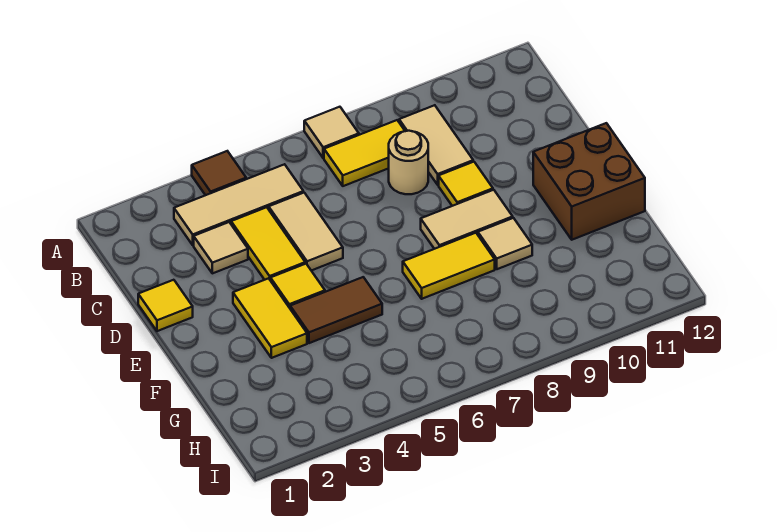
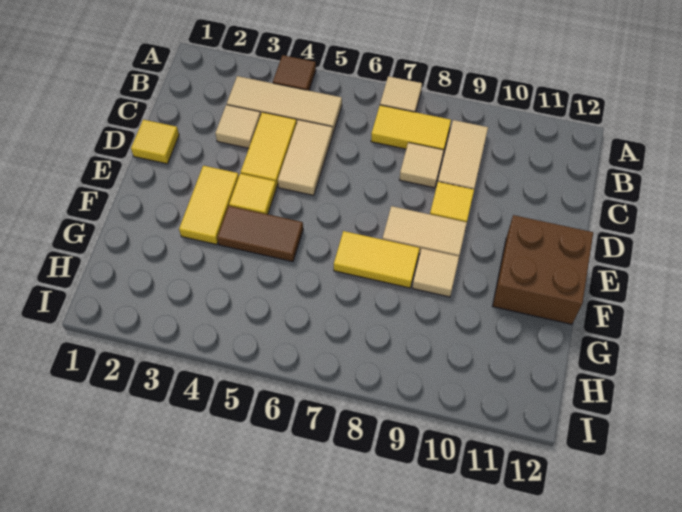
tan round brick C8 level 1 -> tan tile C8 level 1

